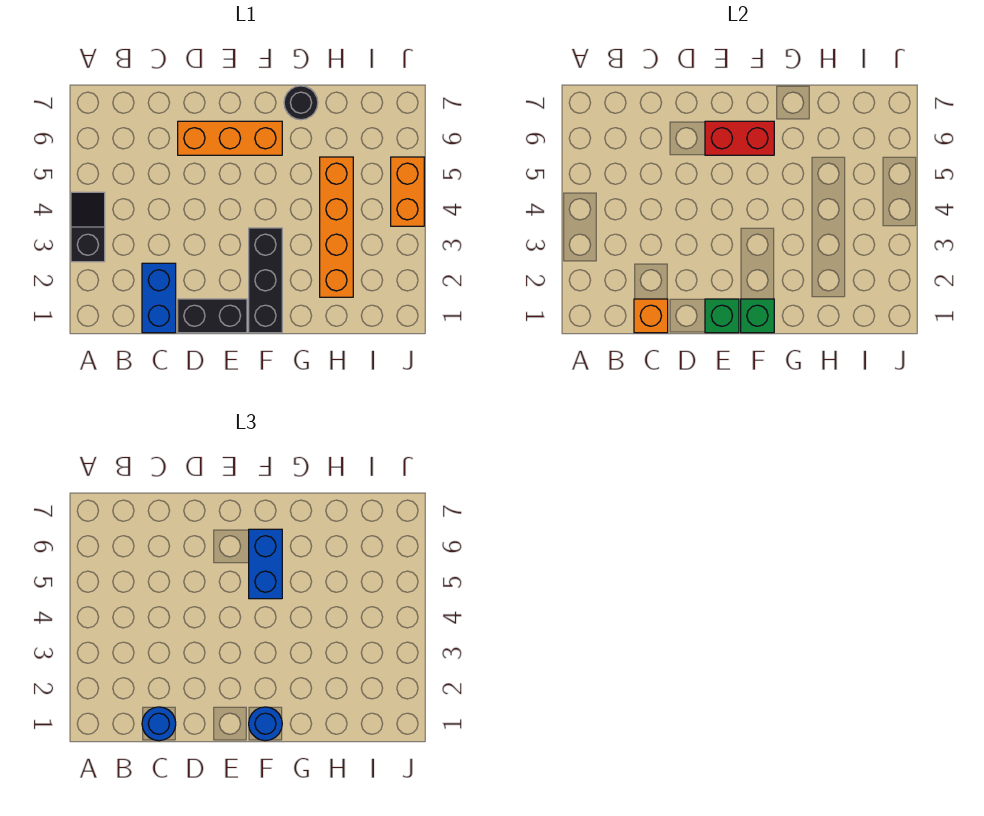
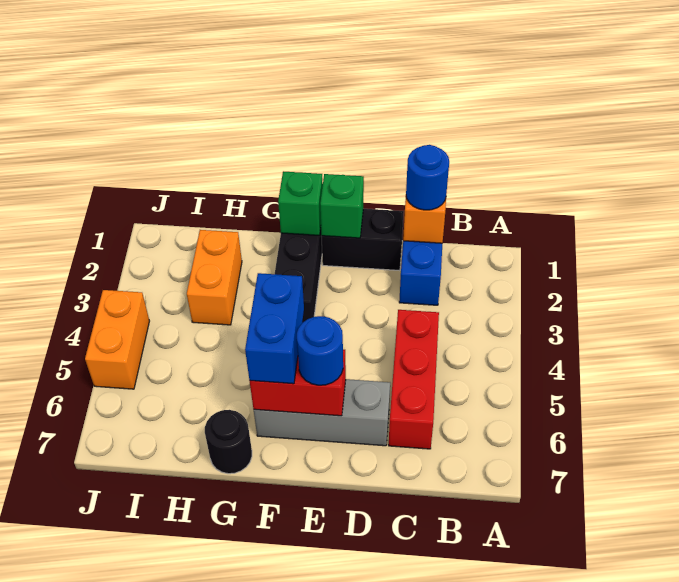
black slope A3:A4 level 1 top 3 -> none
none -> red brick C4:C6 level 1
orange brick D6:F6 level 1 -> grey brick D6:F6 level 1
blue round brick F1 level 3 -> blue round brick E6 level 3
orange brick H2:H5 level 1 -> orange brick H2:H3 level 1

